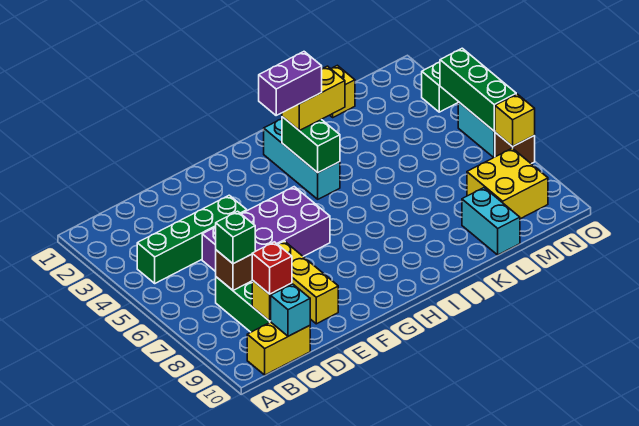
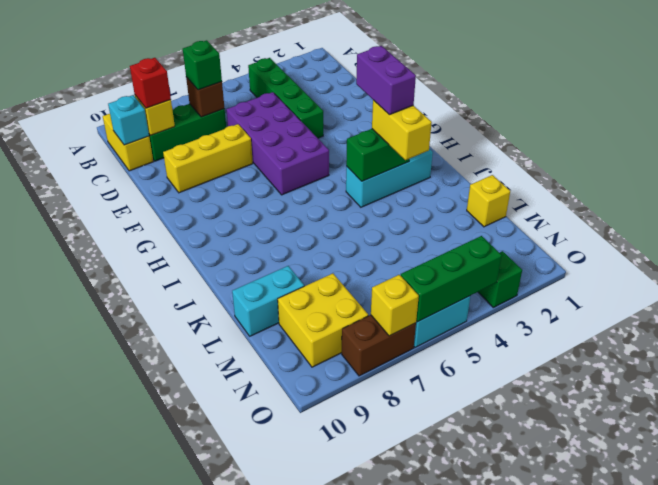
brown brick O7 level 1 -> brown brick O7:O8 level 1

